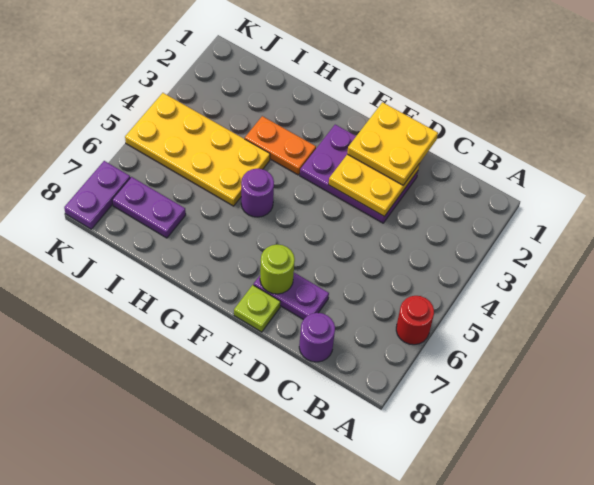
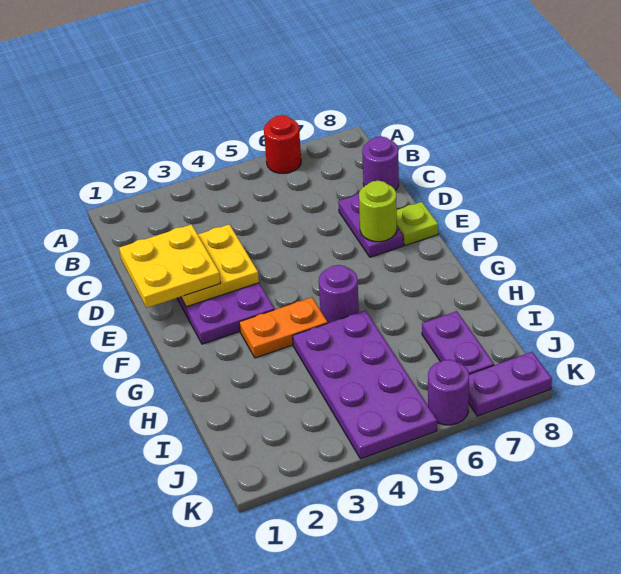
orange plate G3:H3 level 1 -> orange plate G3:G4 level 1
yellow plate H4:K5 level 1 -> purple plate H4:K5 level 1
none -> purple round brick K6 level 1

